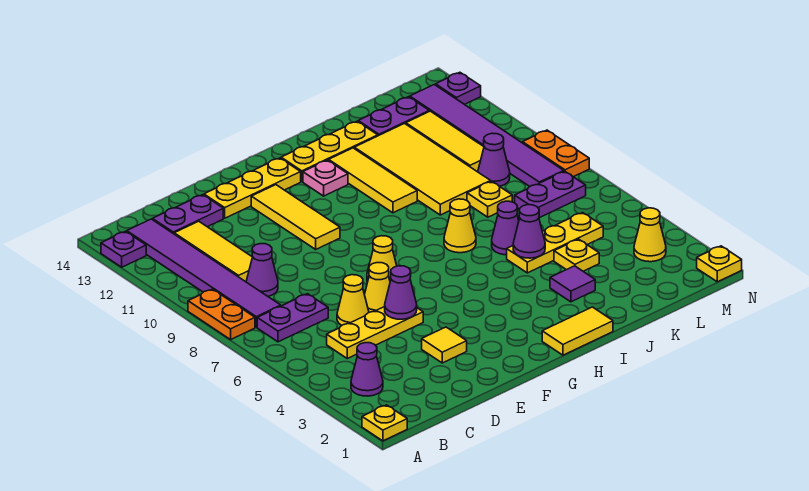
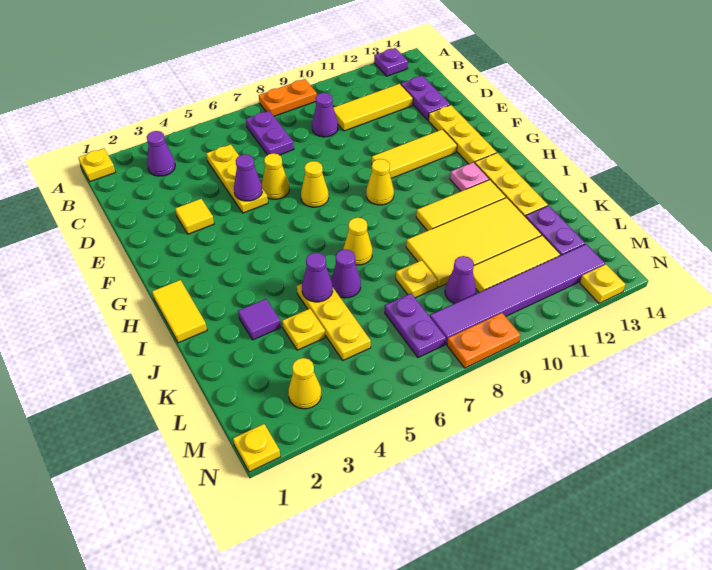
purple tile B8:B13 level 1 -> none
yellow cone D6 level 1 -> yellow cone G9 level 1
purple plate N13 level 1 -> yellow plate N13 level 1

